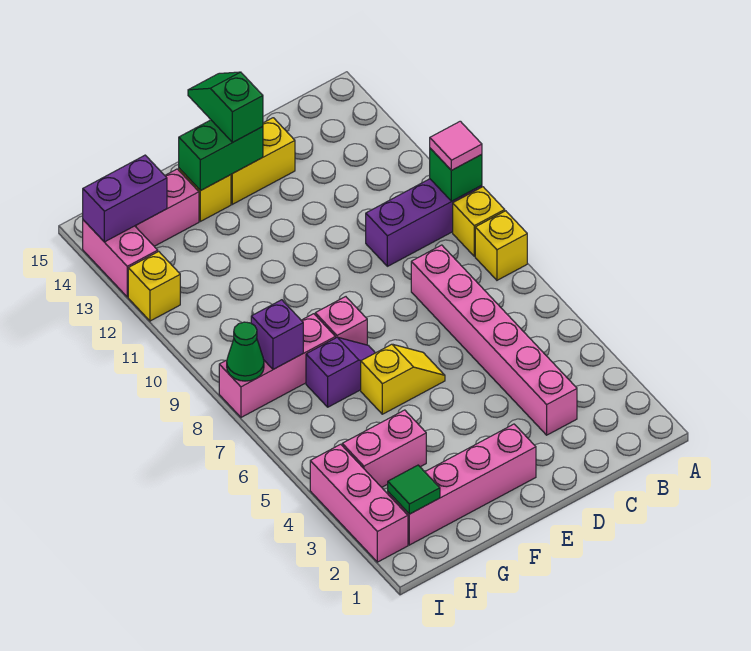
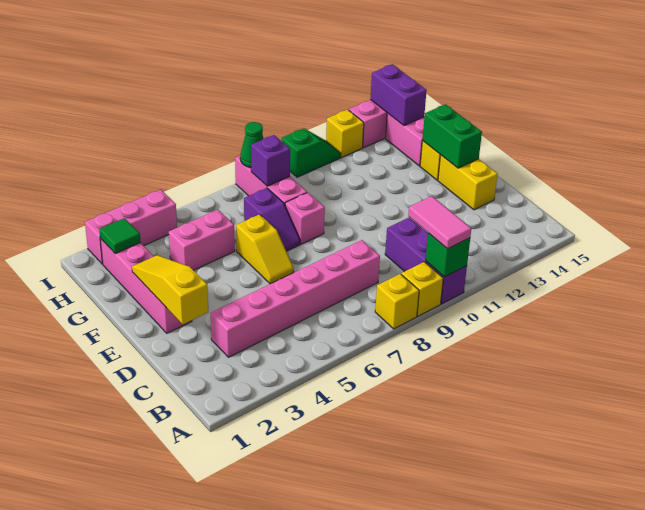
pink tile A10 level 3 -> pink tile A10:B10 level 3
none -> yellow slope D2:F2 level 2 top D
green slope E14:E15 level 3 top 14 -> green slope I10:I11 level 1 top 10
pink brick G4:H4 level 1 -> pink brick G4:G5 level 1

